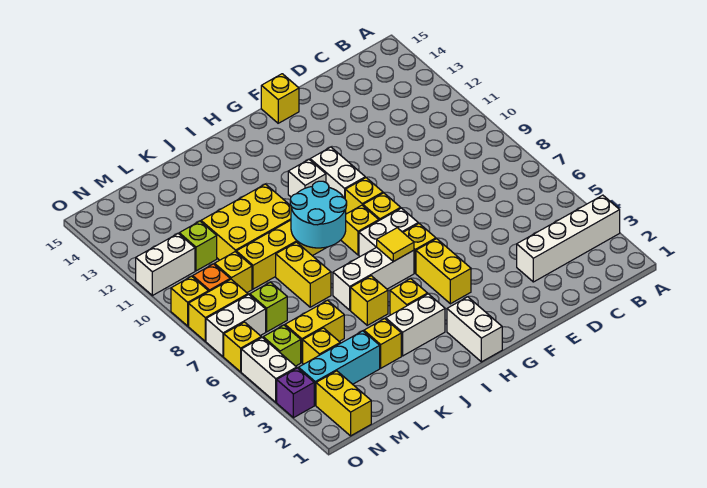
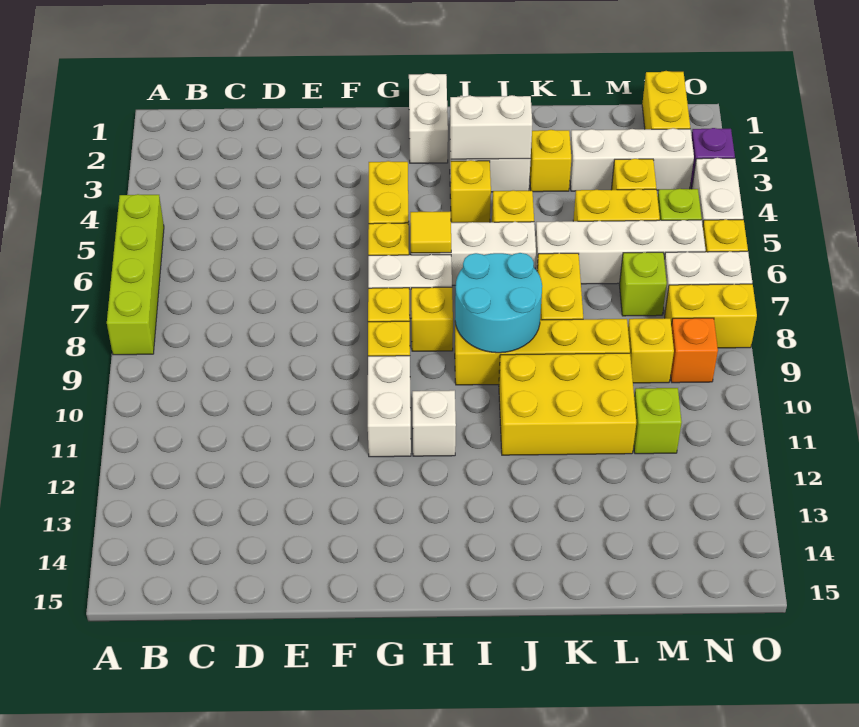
white brick A3:D3 level 1 -> white brick K6:N6 level 1
none -> lime brick A5:A8 level 1
yellow brick F15 level 1 -> none
cyan brick L3:N3 level 1 -> white brick L3:N3 level 1
white brick N11:O11 level 1 -> white brick I3:J3 level 2
yellow brick O9 level 1 -> none

